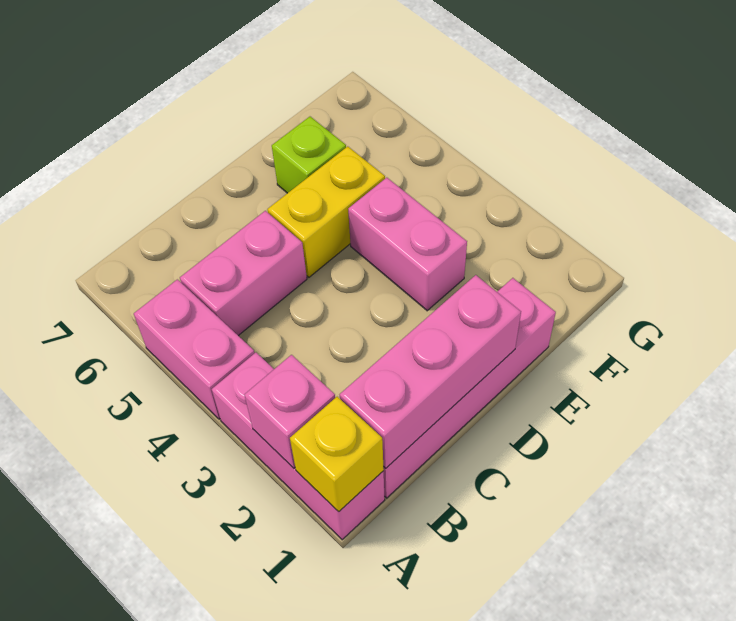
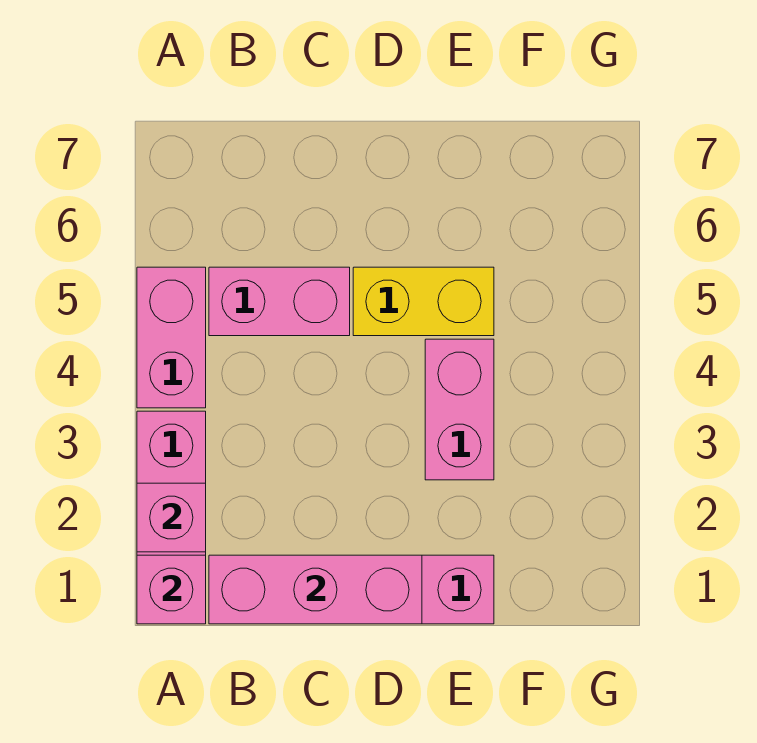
yellow brick A1 level 2 -> pink brick A1 level 2
lime brick E6 level 1 -> none

